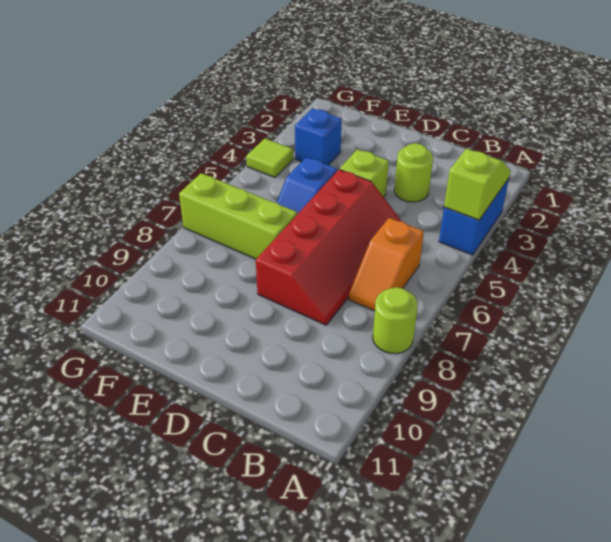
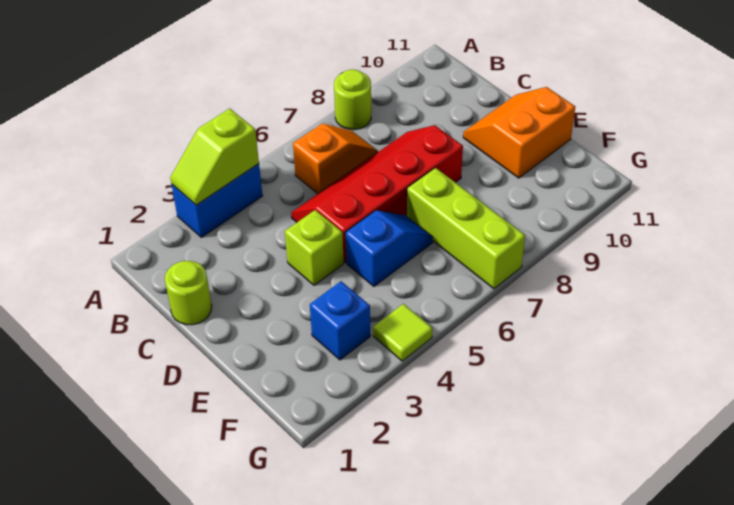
lime round brick C3 level 1 -> lime round brick C1 level 1
none -> orange slope D10:E11 level 1 top E

